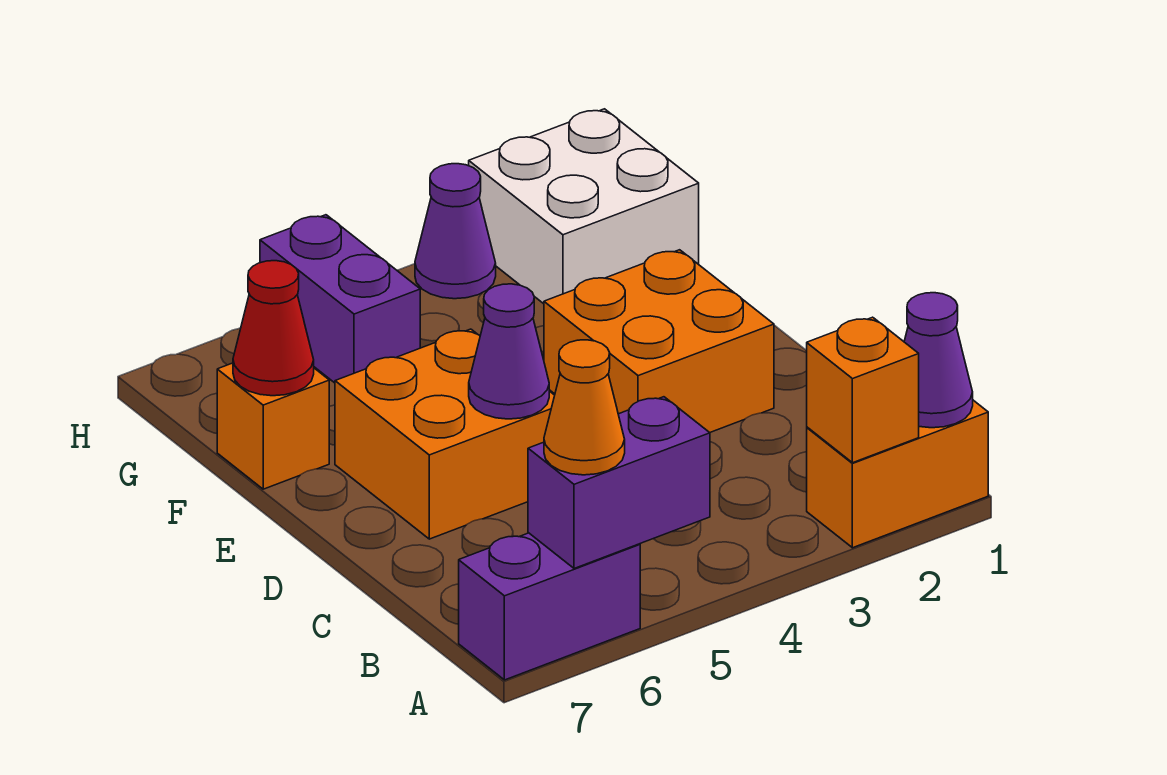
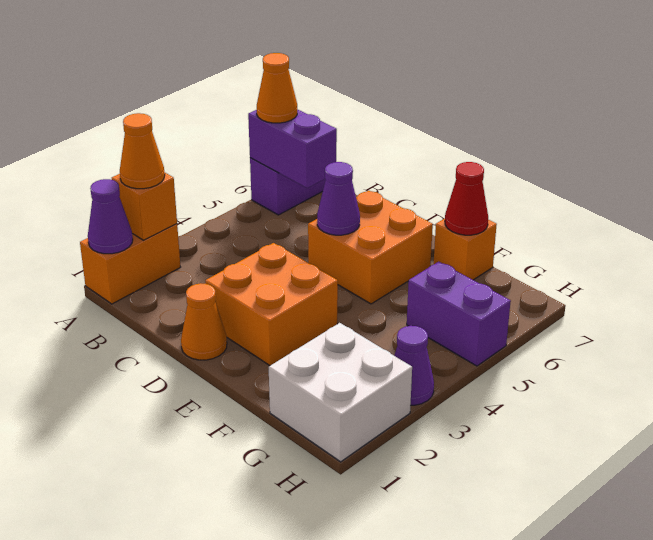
none -> orange cone A2 level 3
purple brick A5:A6 level 2 -> purple brick A6:B6 level 2
none -> orange cone D1 level 1

